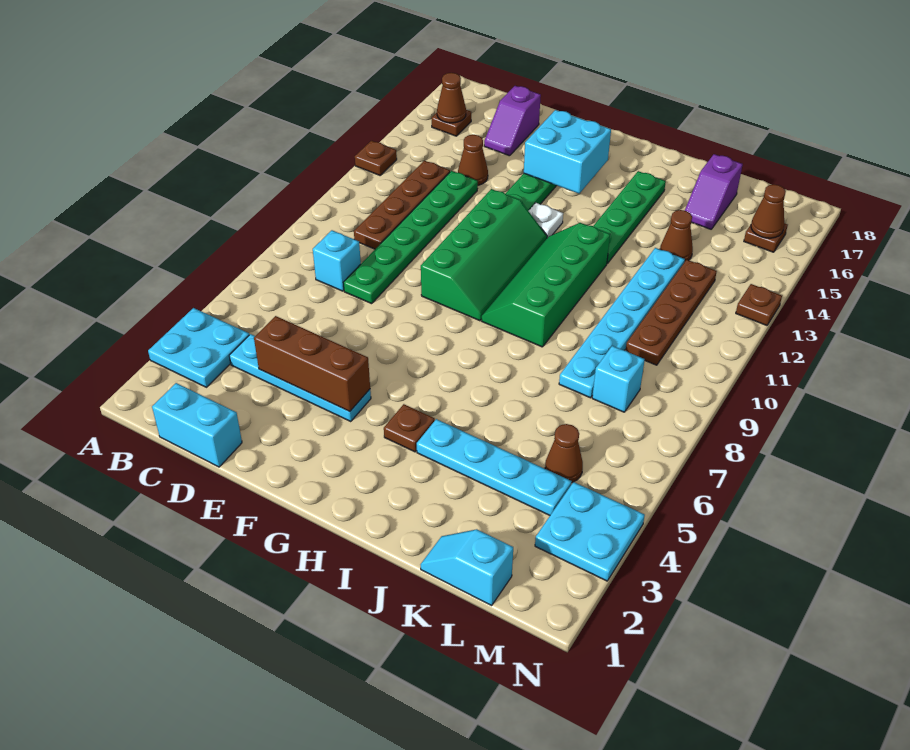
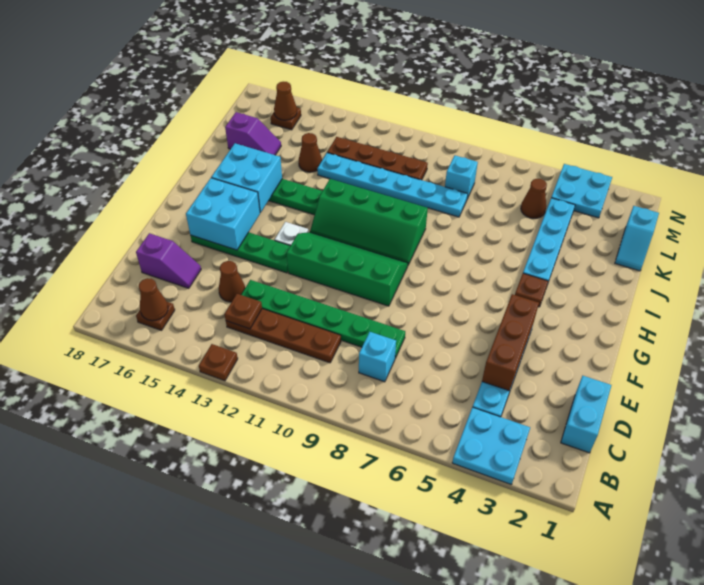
none -> cyan brick H15:I16 level 2
brown plate N13 level 1 -> brown plate C13 level 2

